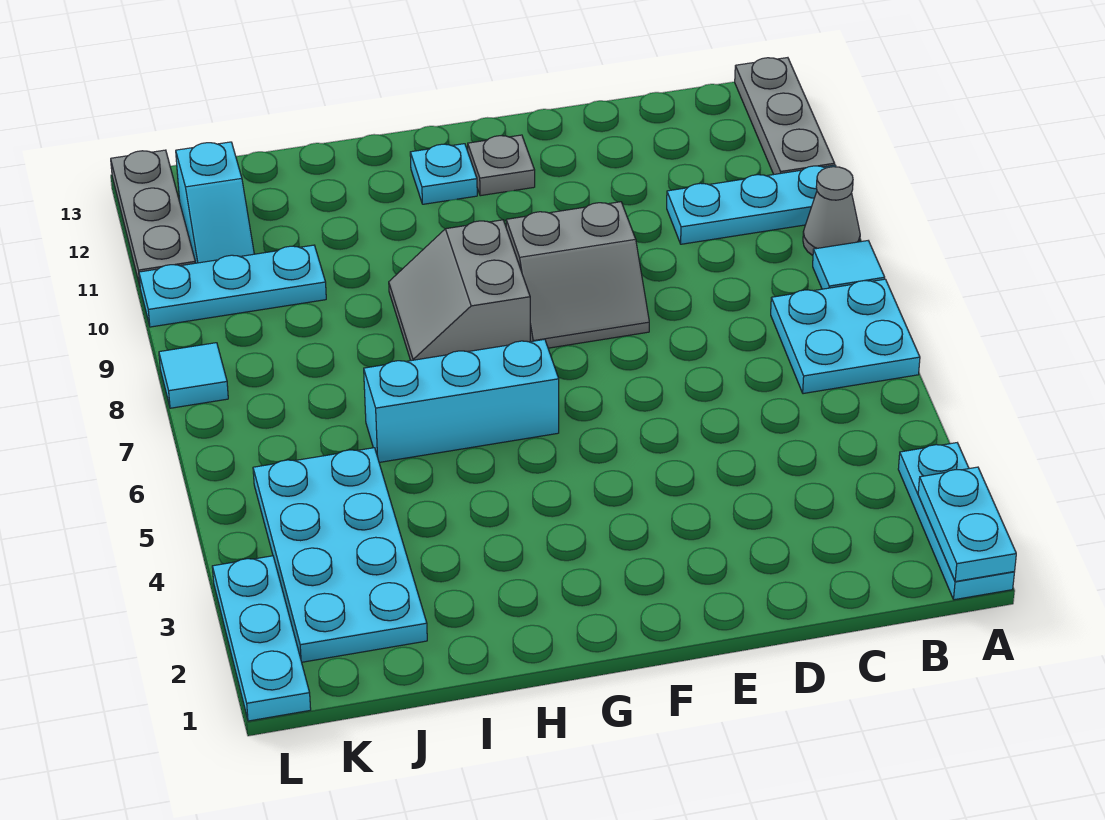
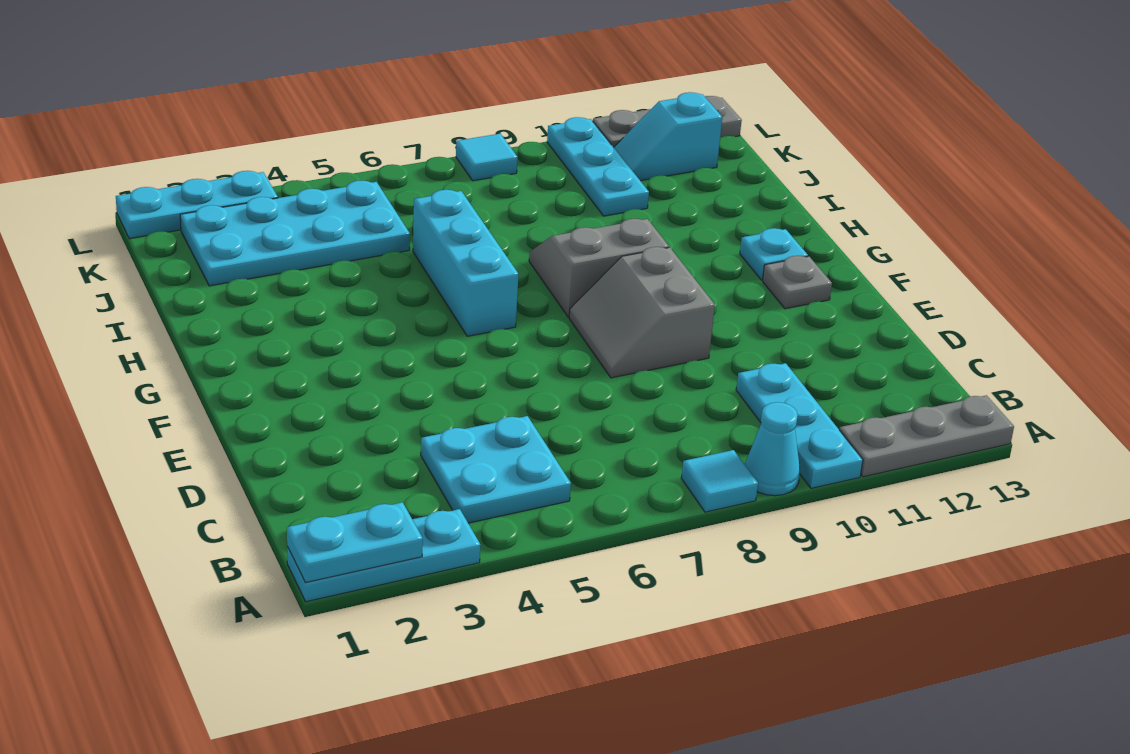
cyan plate A6:B7 level 1 -> cyan plate B4:C5 level 1
grey cone A9 level 1 -> cyan cone A9 level 1

